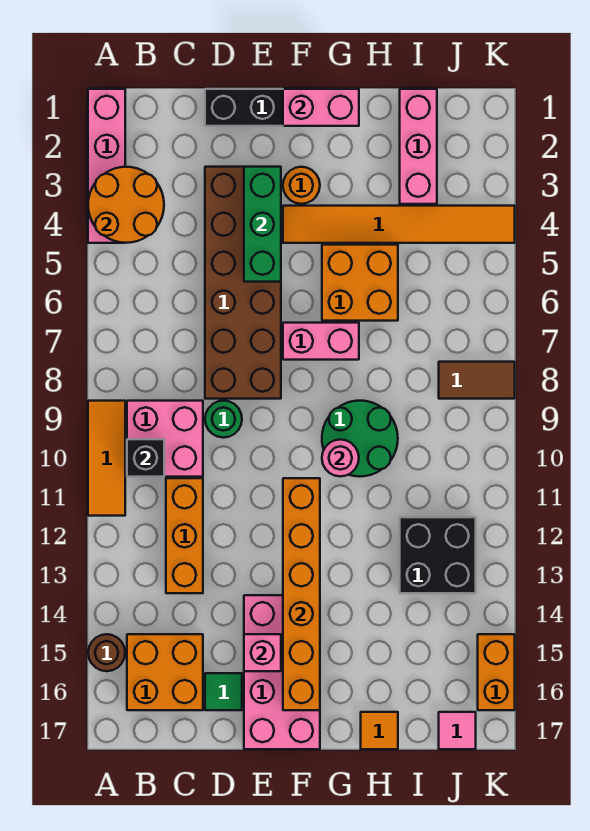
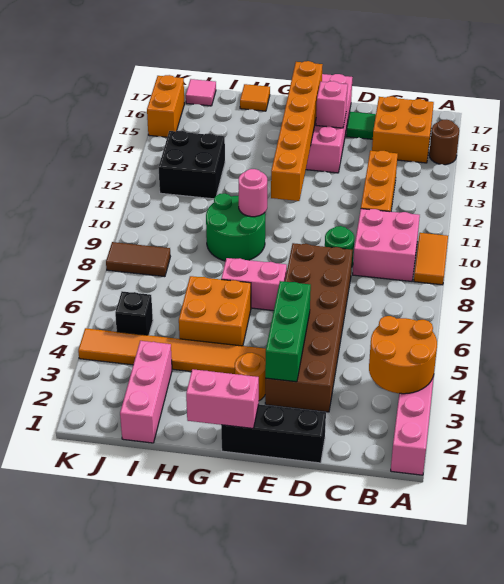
orange tile A9:A11 level 1 -> orange tile A9:A10 level 1
black brick B10 level 2 -> black brick J5 level 1

